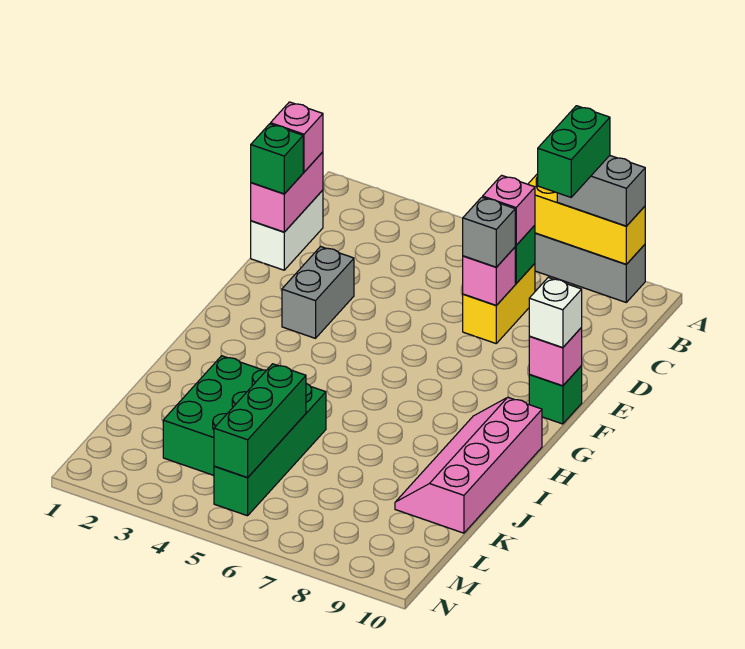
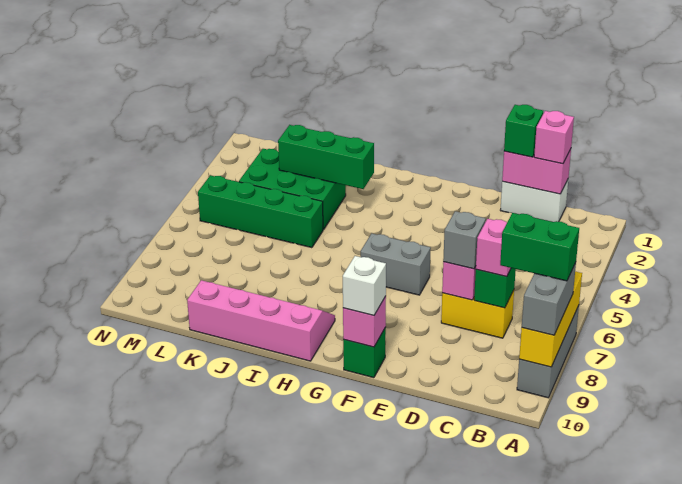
grey brick E3:F3 level 1 -> grey brick F6:G6 level 1
green brick K5:M5 level 2 -> green brick I3:K3 level 2

